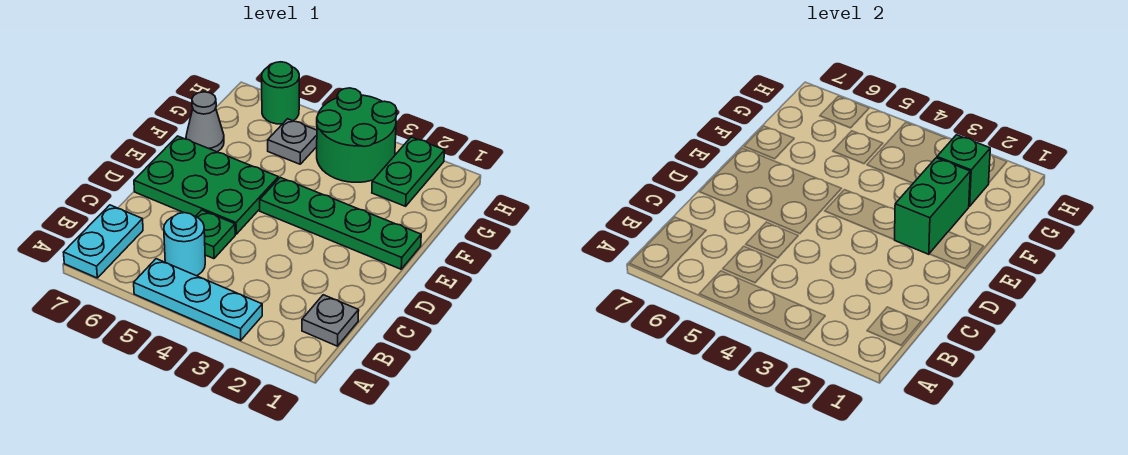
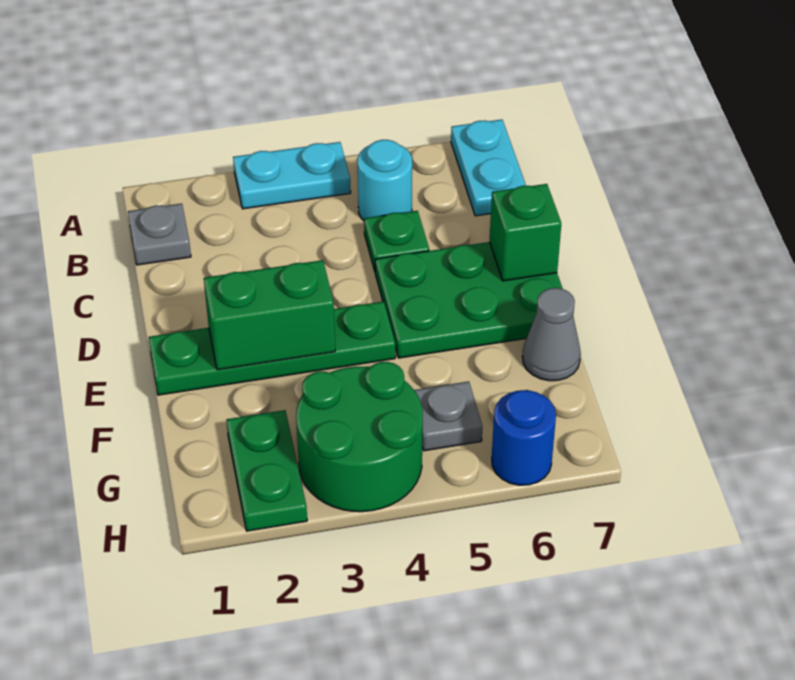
cyan plate A3:A5 level 1 -> cyan plate A3:A4 level 1
green brick E2:F2 level 2 -> green brick E2:E3 level 2
green brick G2 level 2 -> green brick D7 level 2
green round brick H6 level 1 -> blue round brick H6 level 1

